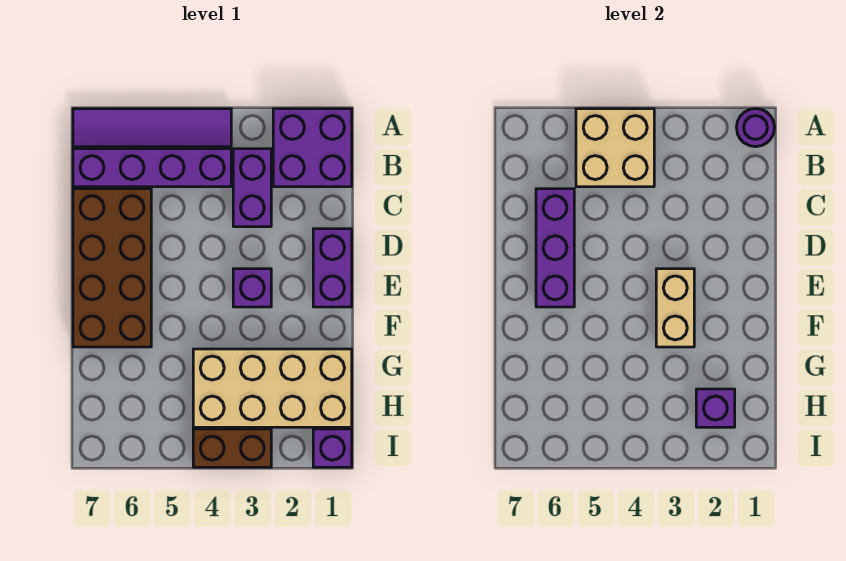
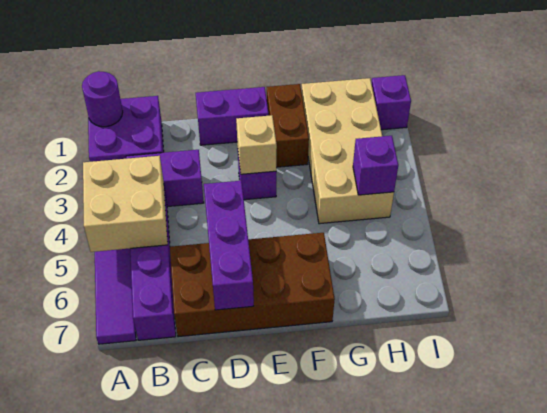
purple brick C6:E6 level 2 -> purple brick D5:D7 level 2
tan brick E3:F3 level 2 -> tan brick E3 level 2
purple brick H2 level 2 -> purple brick H4 level 2
brown brick I3:I4 level 1 -> brown brick F1:F2 level 1

